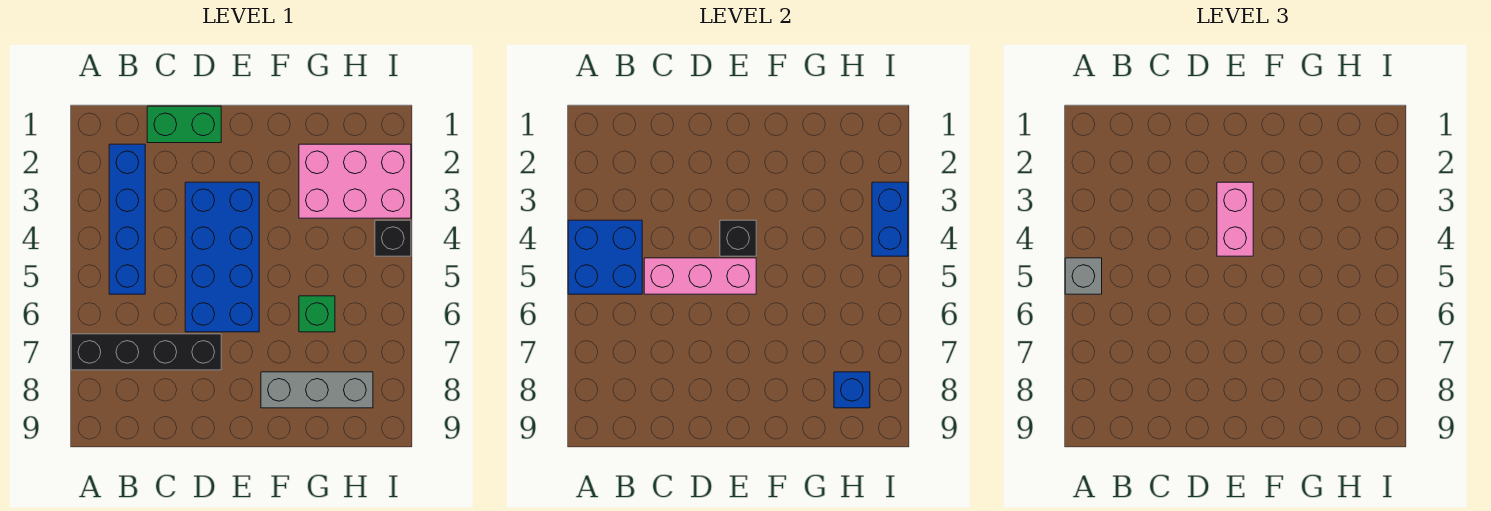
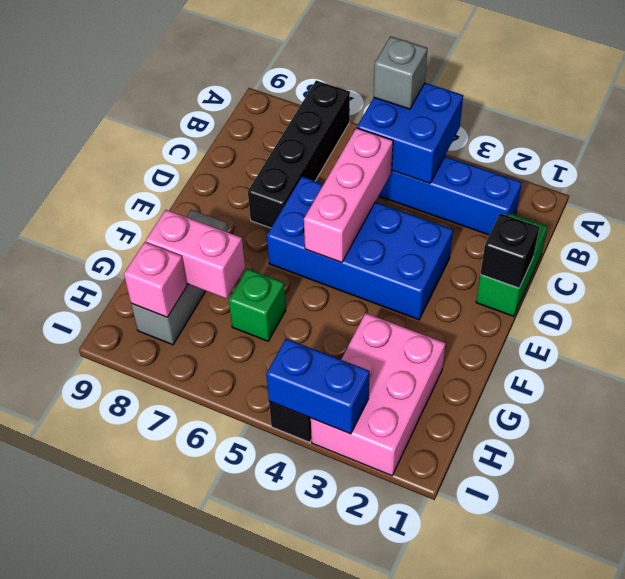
pink brick E3:E4 level 3 -> pink brick G7:G8 level 2
black brick E4 level 2 -> black brick D1 level 2
blue brick H8 level 2 -> pink brick H8 level 2

